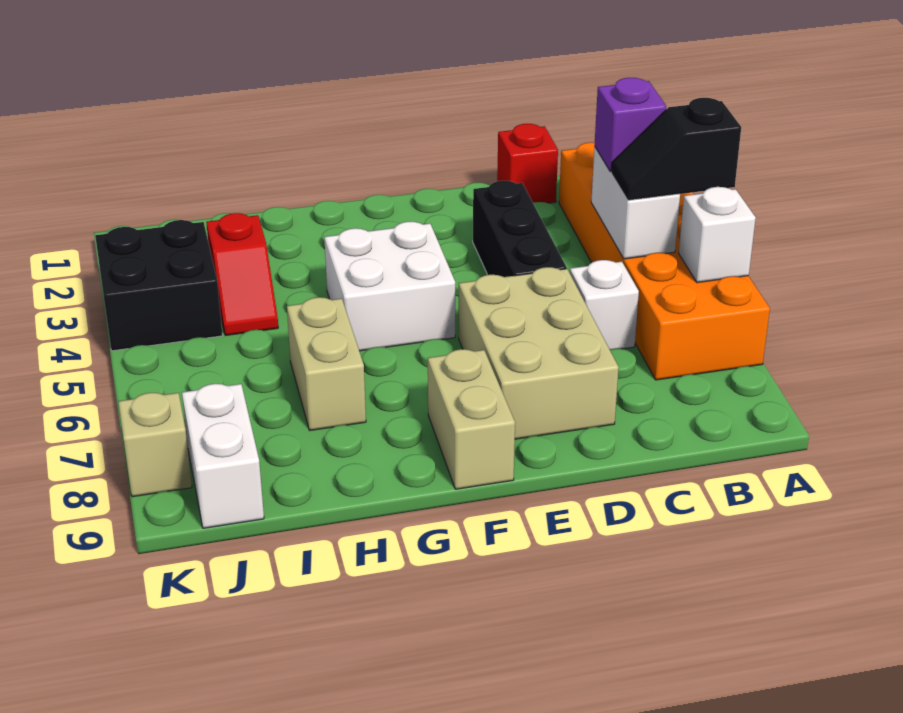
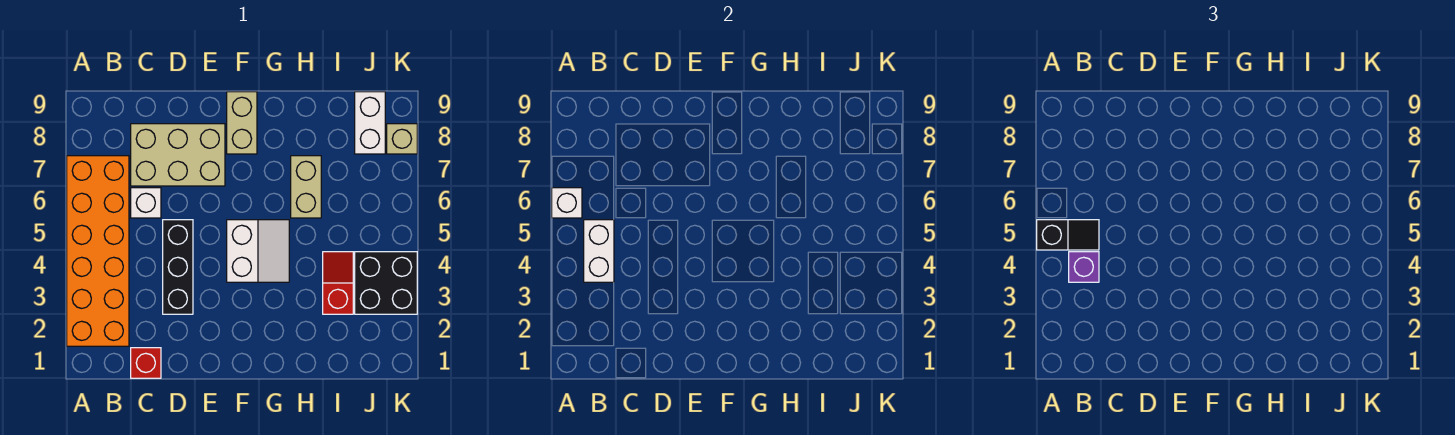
tan brick D6:E8 level 1 -> tan brick C7:E8 level 1
white brick F4:G5 level 1 -> white slope F4:G5 level 1 top F

